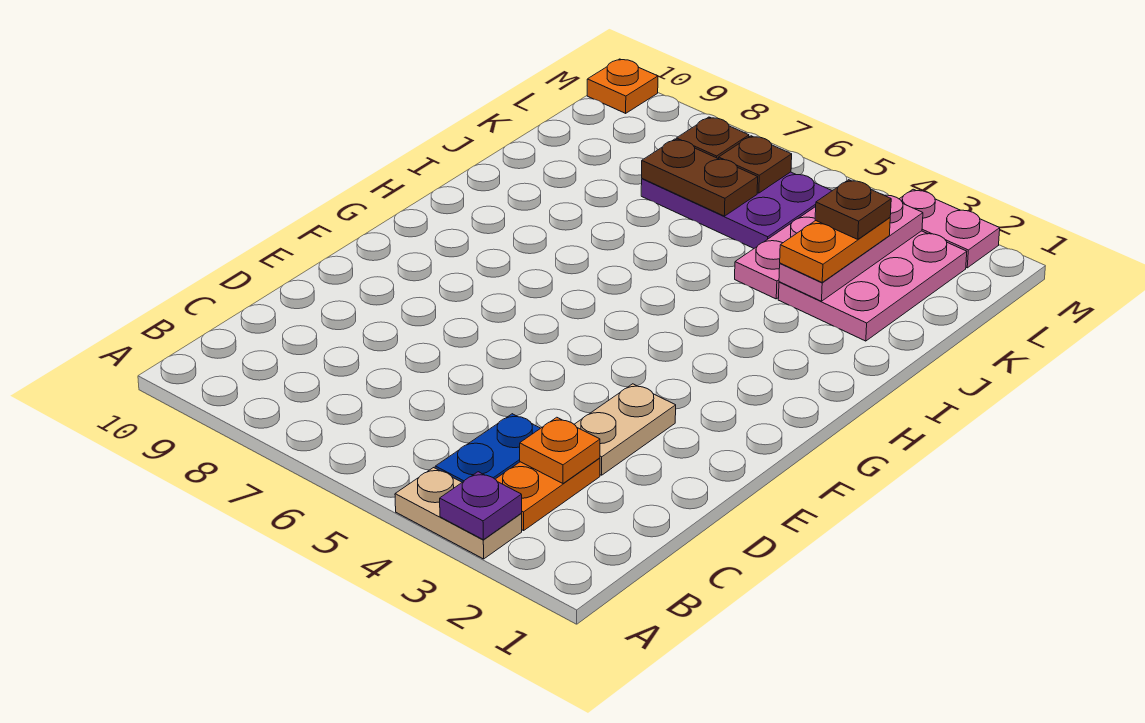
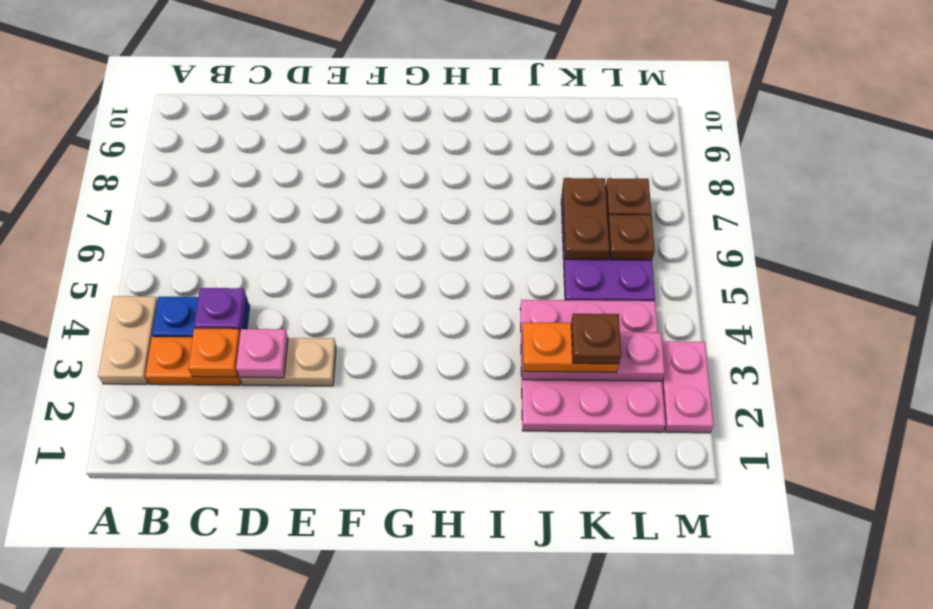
purple plate A3 level 2 -> purple plate C4 level 2
none -> pink plate D3 level 2
orange plate M10 level 1 -> none

